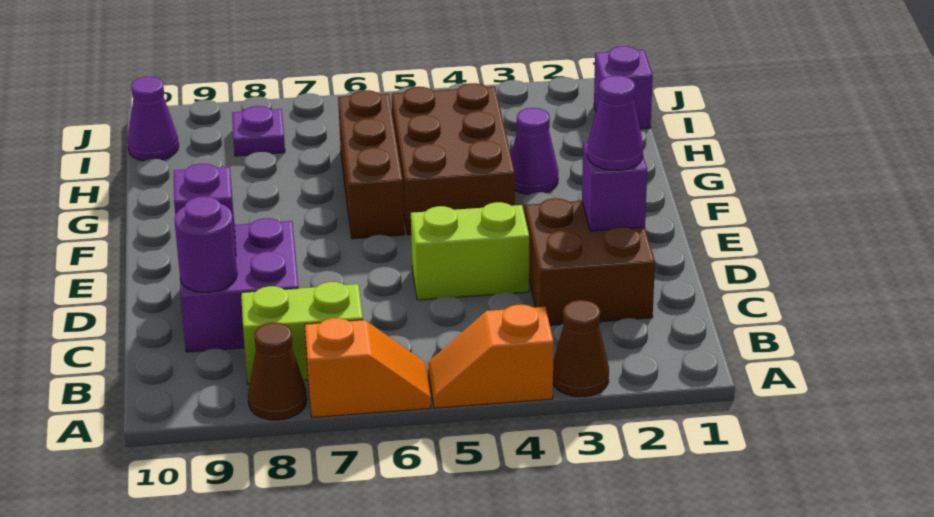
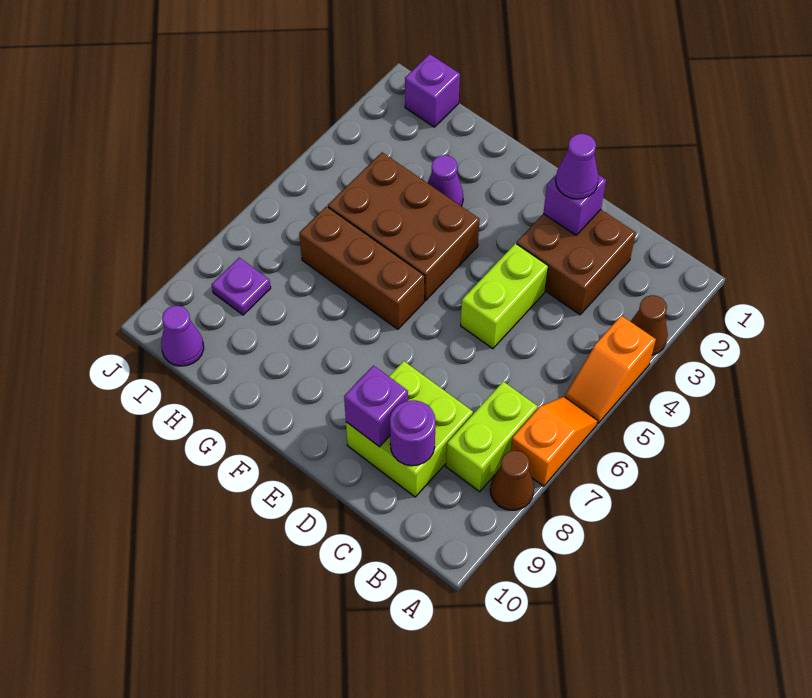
purple brick C8:D9 level 1 -> lime brick C8:D9 level 1

